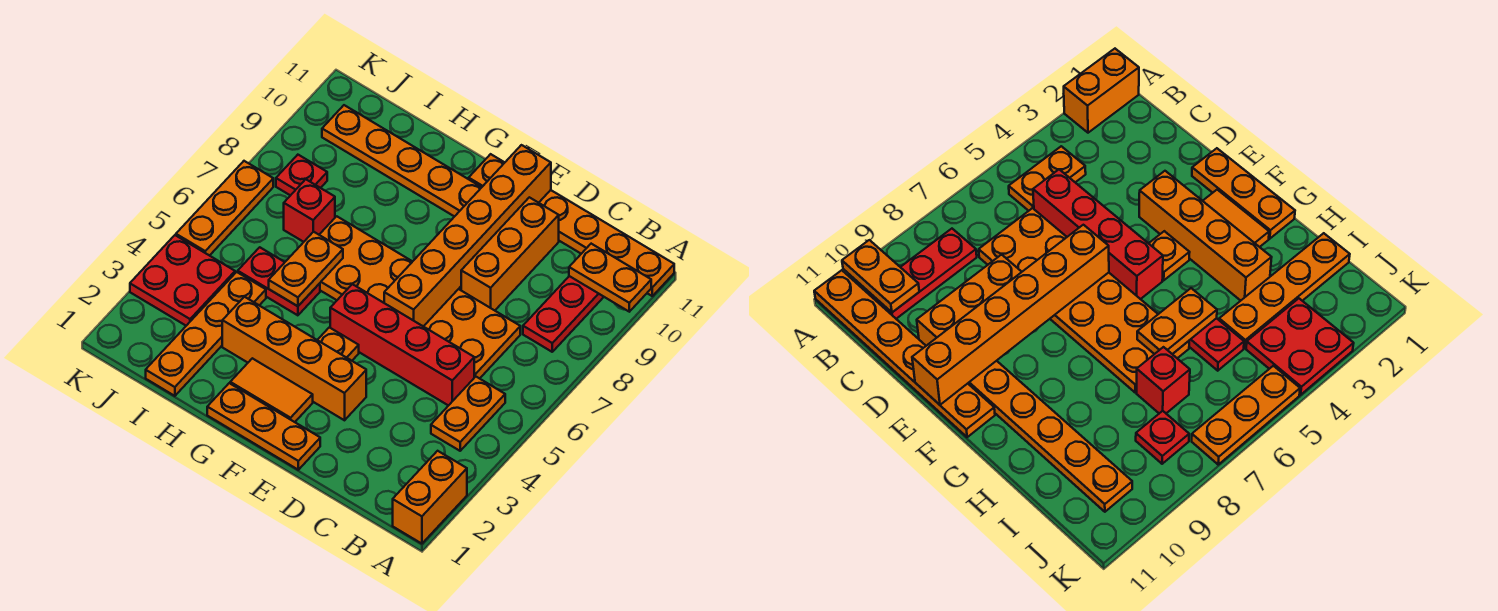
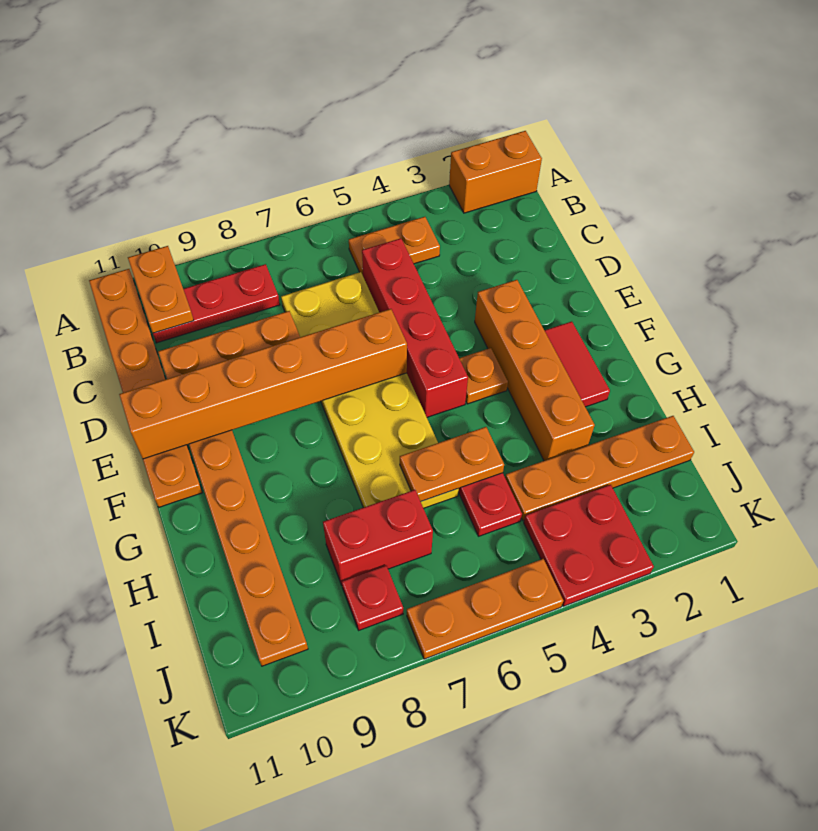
orange plate C6:H7 level 1 -> yellow plate C6:H7 level 1
orange plate E1:G1 level 1 -> none
orange tile F2:G2 level 1 -> red tile F2:G2 level 1
red brick I7 level 1 -> red brick I7:I8 level 1

